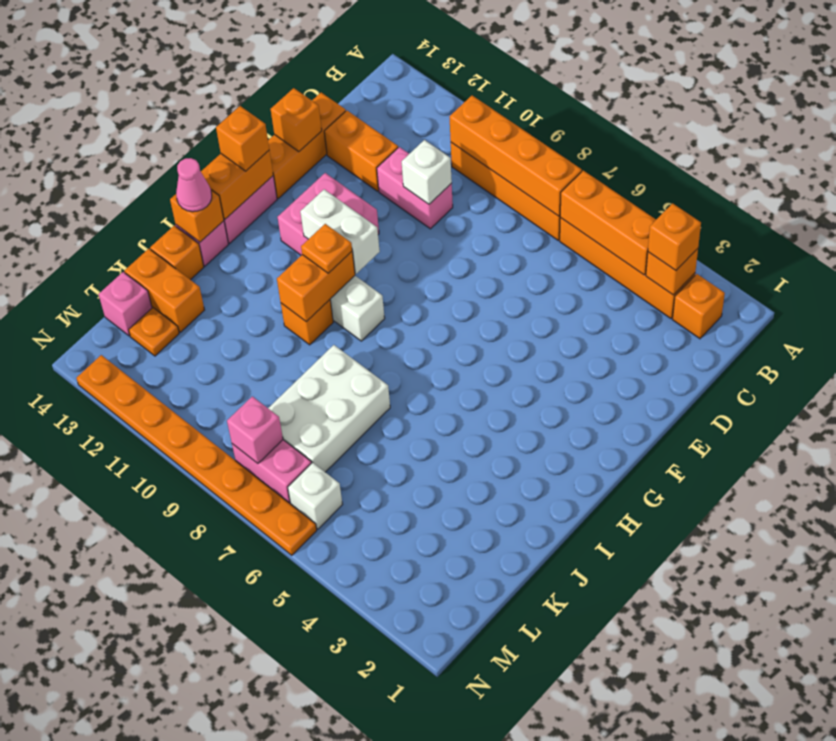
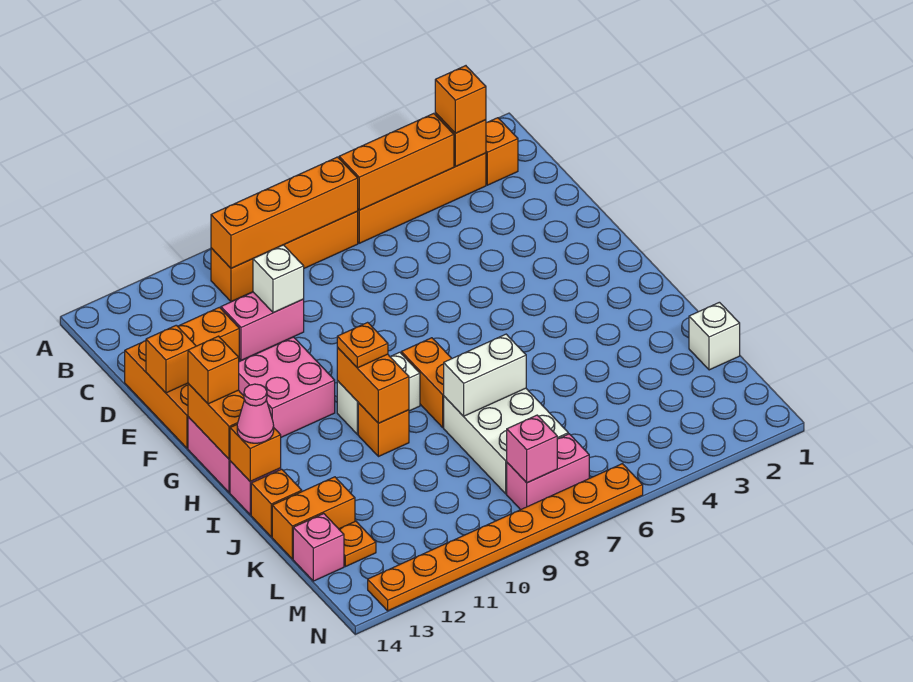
white brick G10:G11 level 2 -> white brick J7:J8 level 2
none -> orange brick H8:I8 level 1
white brick M6 level 1 -> white brick K1 level 1

